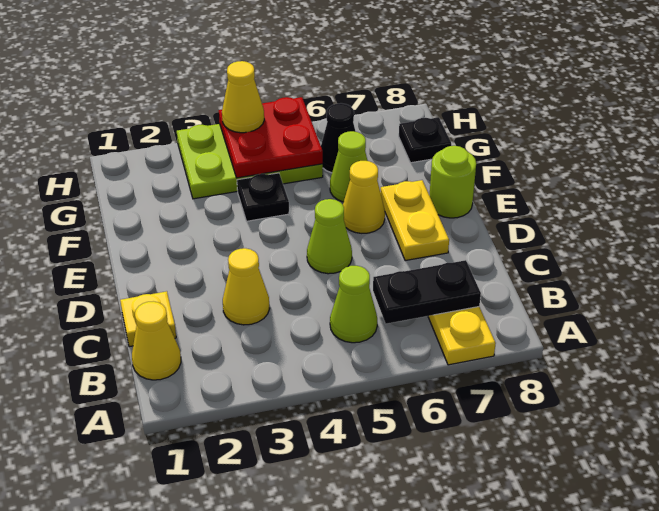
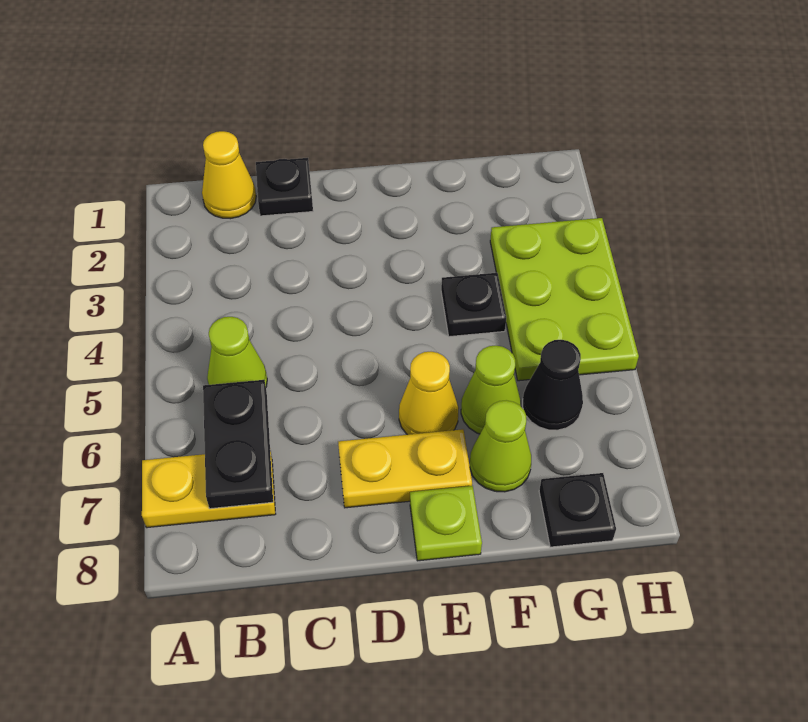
yellow plate C1 level 1 -> black plate C1 level 1
yellow cone C3 level 1 -> none
lime cone D5 level 1 -> lime cone F7 level 1
lime round brick E8 level 1 -> lime plate E8 level 1
red plate G4:H5 level 2 -> none
yellow cone H4 level 3 -> none

